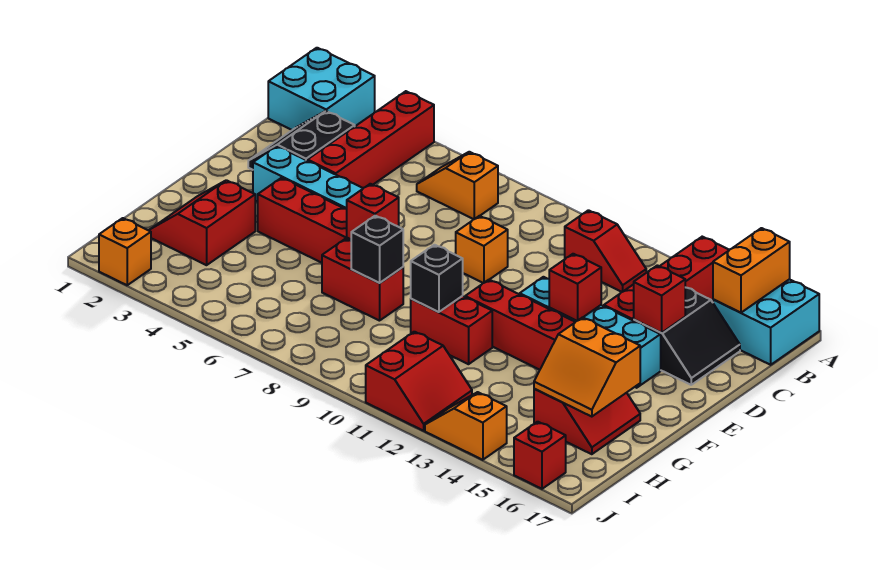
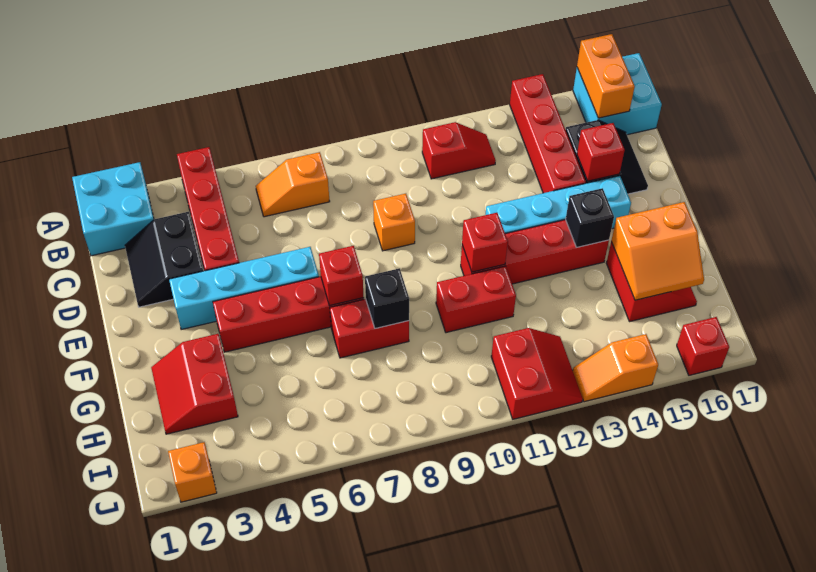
red brick E13 level 2 -> red brick F11 level 2
black brick G10 level 2 -> black brick F14 level 2

